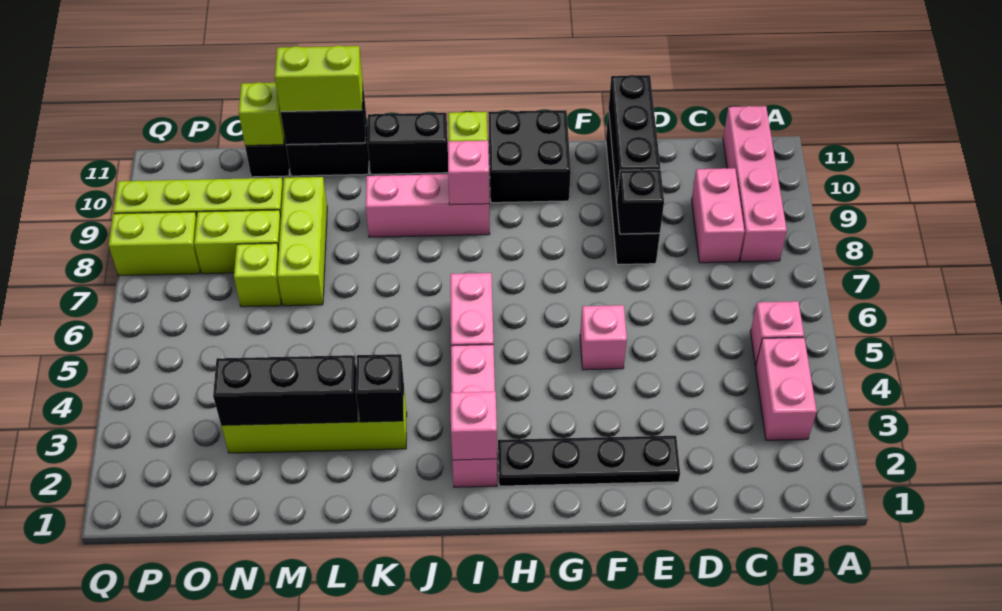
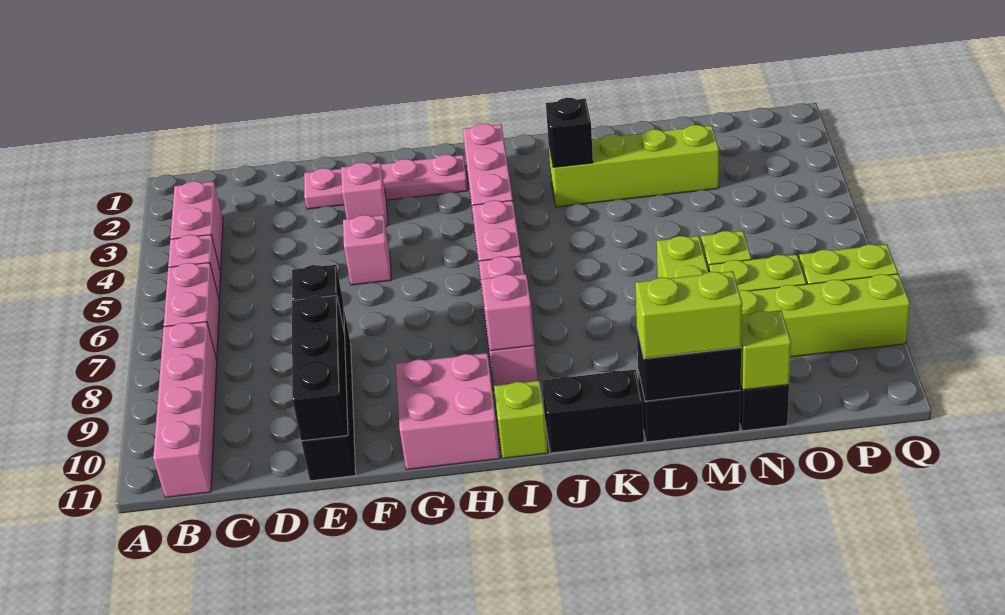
pink brick C8:C9 level 1 -> pink brick B6:B7 level 1
black plate E2:H2 level 1 -> pink plate E2:H2 level 1
black brick G10:H11 level 1 -> pink brick G10:H11 level 1
pink brick I2 level 2 -> pink brick F3 level 1
pink brick I9:K9 level 1 -> pink brick I7:I9 level 1
black brick L3:N3 level 2 -> none

